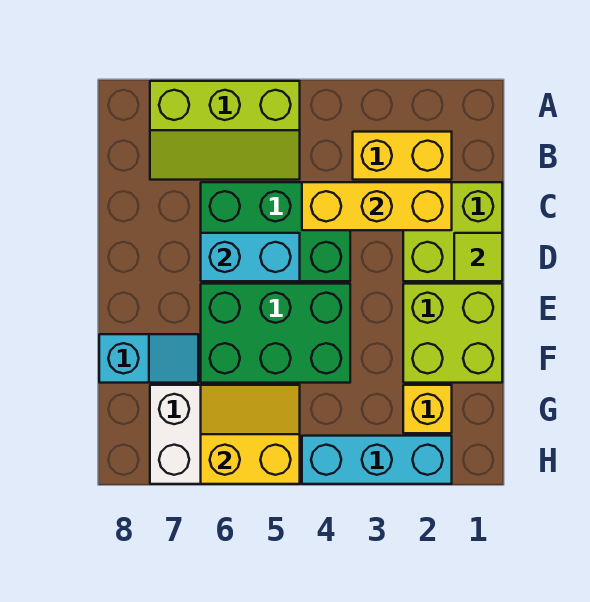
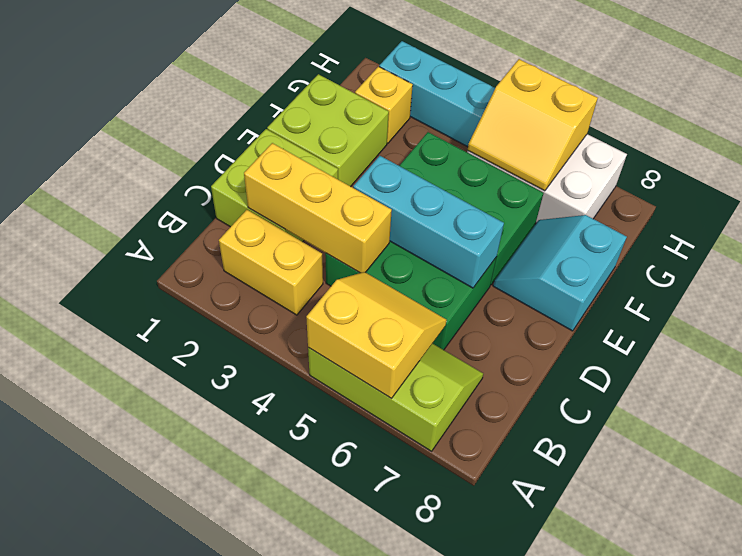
none -> yellow slope A5:B6 level 2 top A
lime tile D1 level 2 -> none
cyan brick D5:D6 level 2 -> cyan brick D4:D6 level 2
cyan slope F7:F8 level 1 top 8 -> cyan slope E7:F8 level 1 top 8

